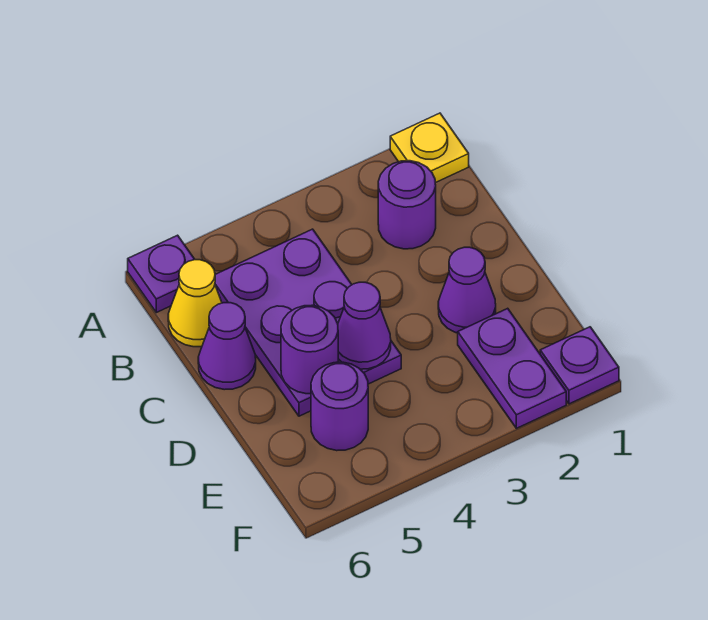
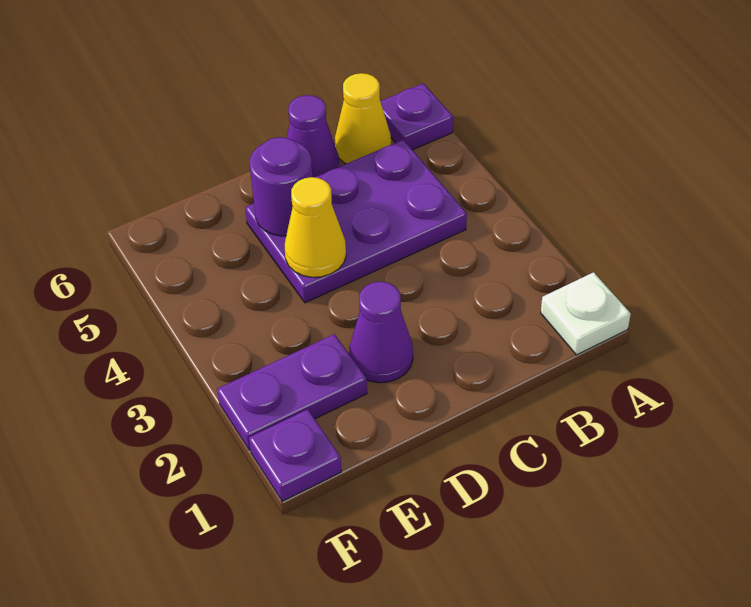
yellow plate A1 level 1 -> white plate A1 level 1
purple round brick B2 level 1 -> none
purple cone D4 level 2 -> yellow cone D4 level 2
purple round brick E5 level 1 -> none

